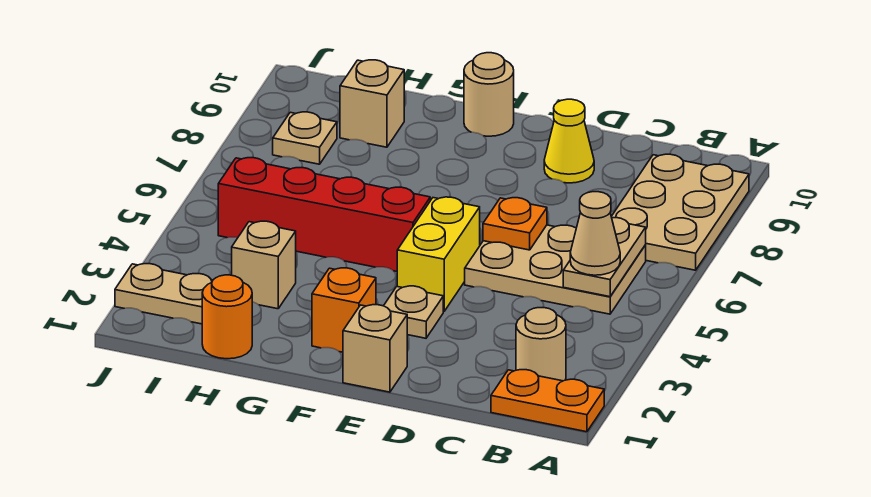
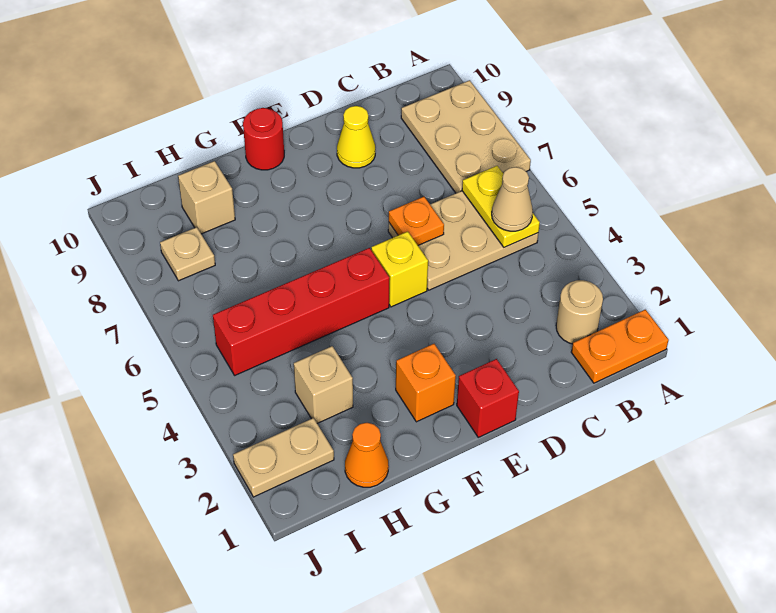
tan plate B5:B6 level 2 -> yellow plate B5:B6 level 2
tan brick E1 level 1 -> red brick E1 level 1
tan plate E3 level 1 -> none
yellow brick E4:E5 level 1 -> yellow brick E5 level 1
tan round brick F10 level 1 -> red round brick F10 level 1
orange round brick H1 level 1 -> orange cone H1 level 1

